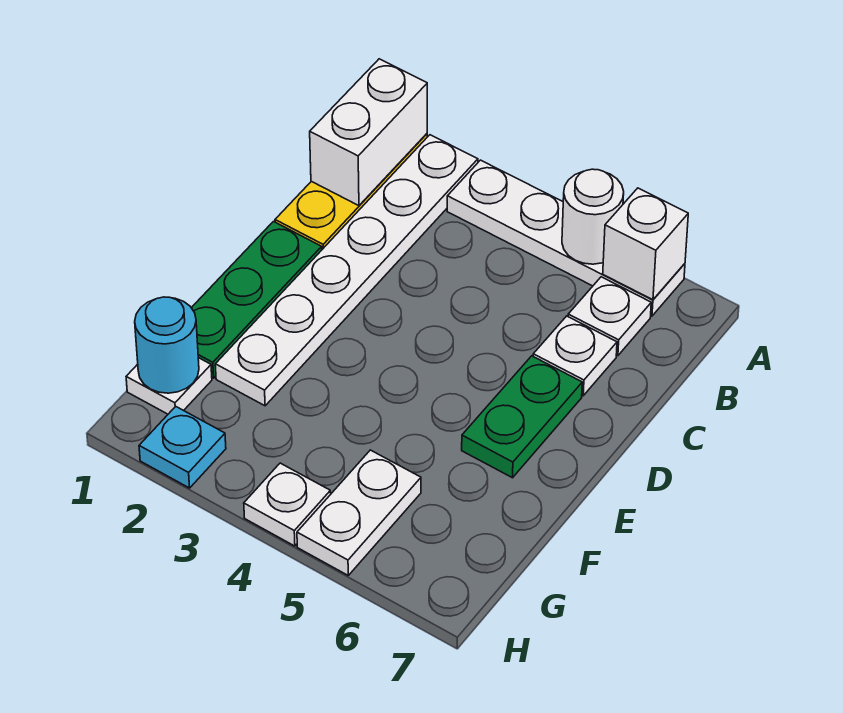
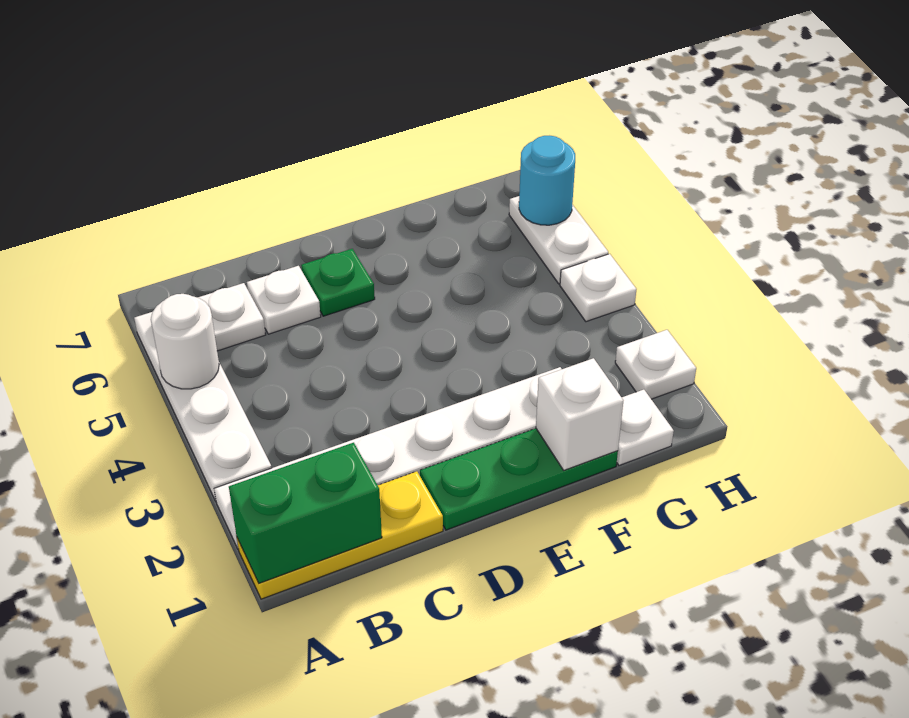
white brick A1:B1 level 2 -> green brick A1:B1 level 2
white brick A6 level 2 -> white brick F1 level 2
green plate D6:E6 level 1 -> green plate D6 level 1
cyan round brick G1 level 2 -> cyan round brick H6 level 2
white plate G5:H5 level 1 -> white plate H5:H6 level 1
cyan plate H2 level 1 -> white plate H2 level 1

